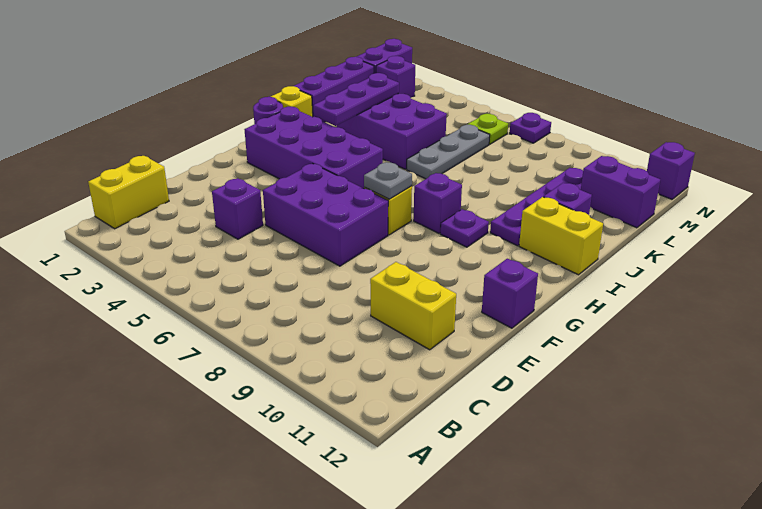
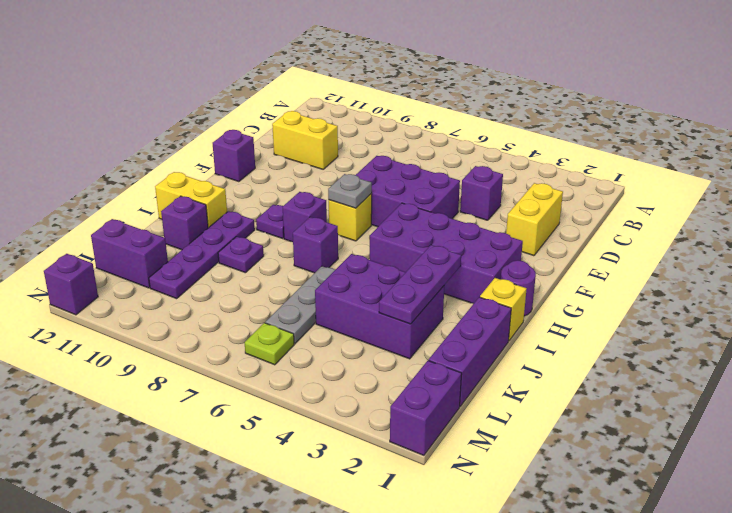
yellow brick B1:C1 level 1 -> yellow brick D2:E2 level 1
purple brick M2 level 1 -> purple brick I7 level 1
purple plate N7 level 1 -> purple plate J9 level 1

